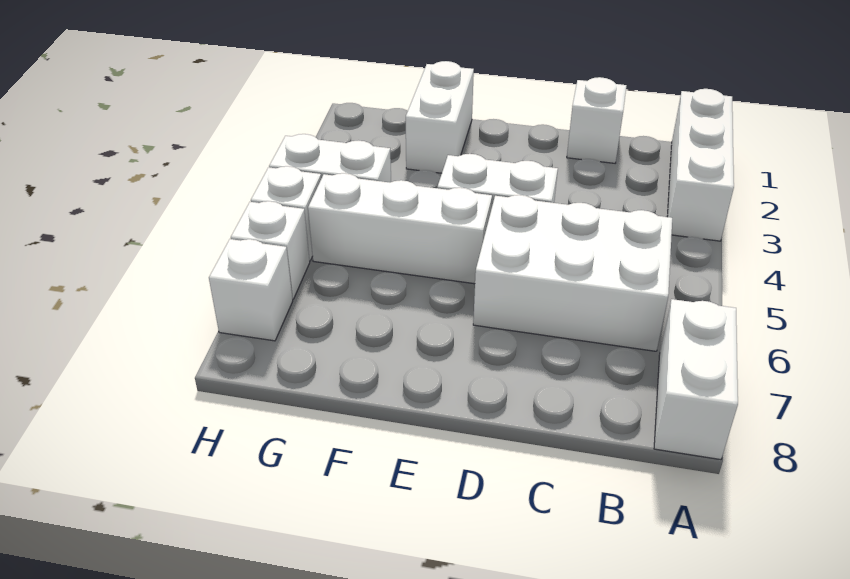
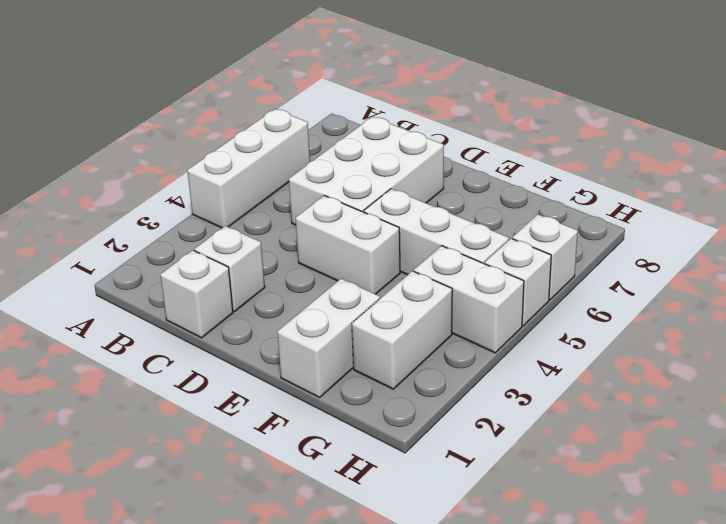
white brick A1:A3 level 1 -> white brick A4:A6 level 1
white brick A7:A8 level 1 -> white brick G2:G3 level 1
white brick B5:D6 level 1 -> white brick C5:D7 level 1
white brick H7 level 1 -> white brick C2 level 1

